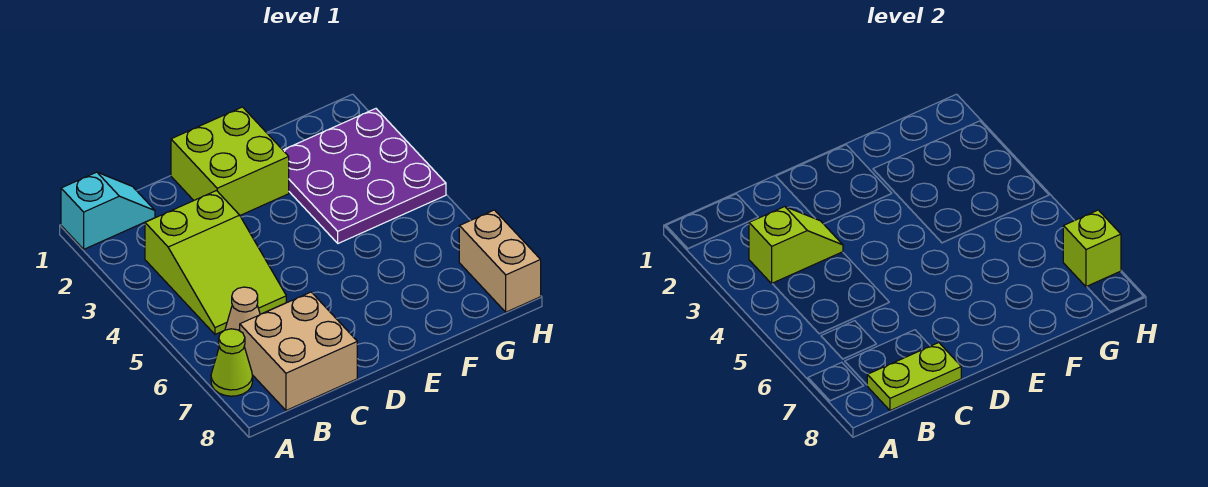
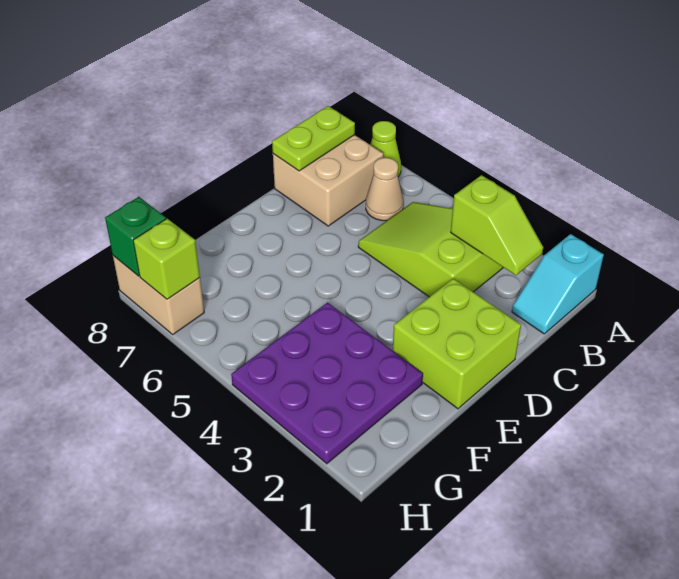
lime slope B3:C3 level 2 top B -> lime slope B2:B3 level 2 top 3
none -> green brick H8 level 2

